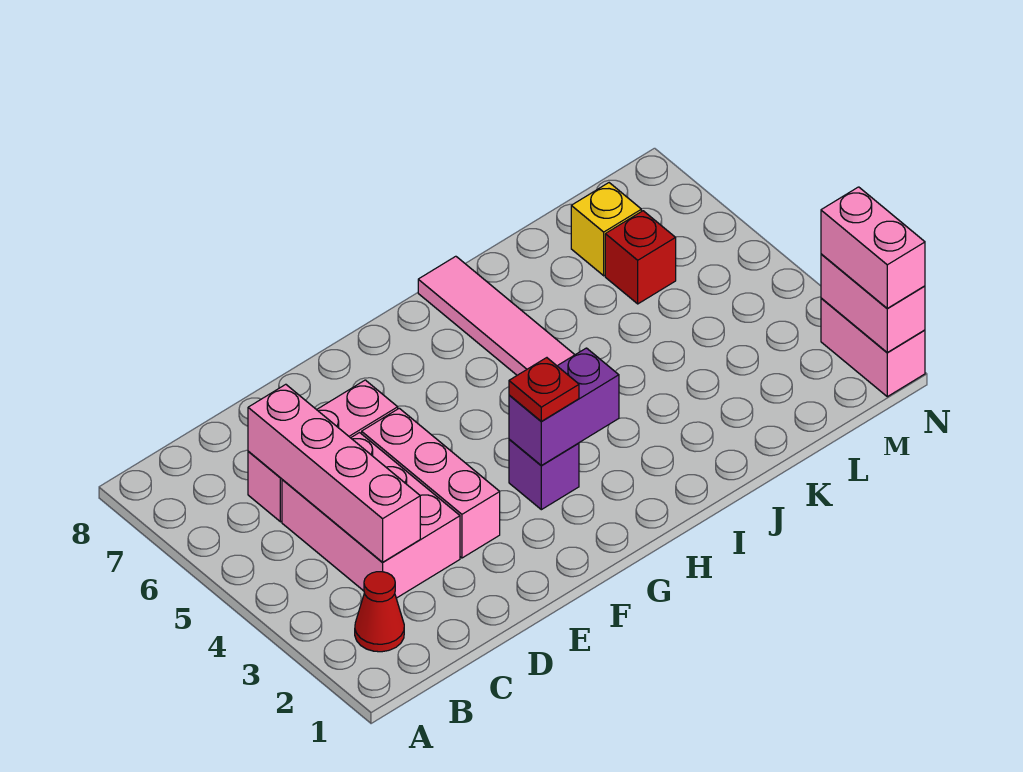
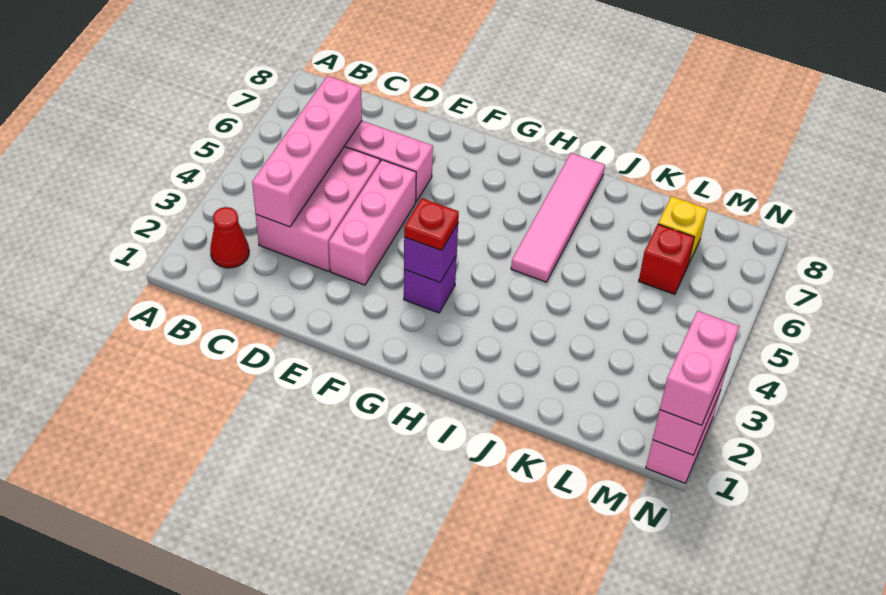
purple brick G3:H3 level 2 -> purple brick G3 level 2

